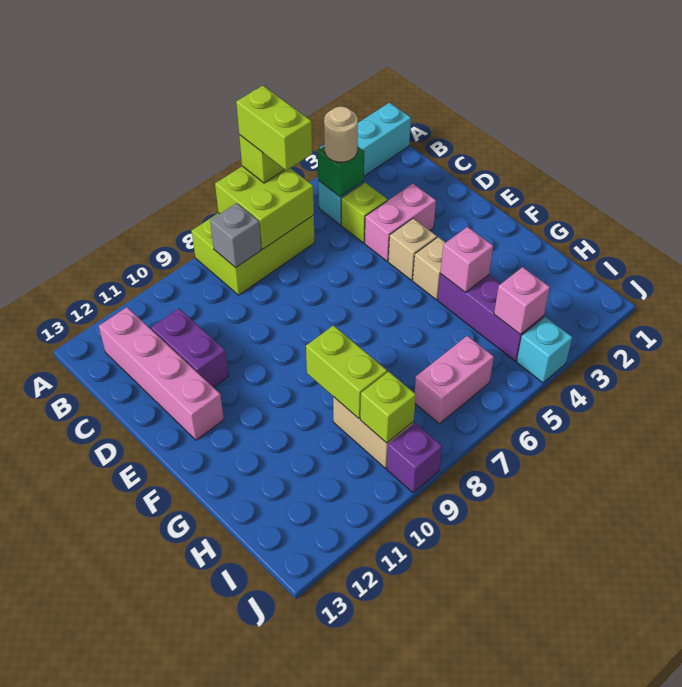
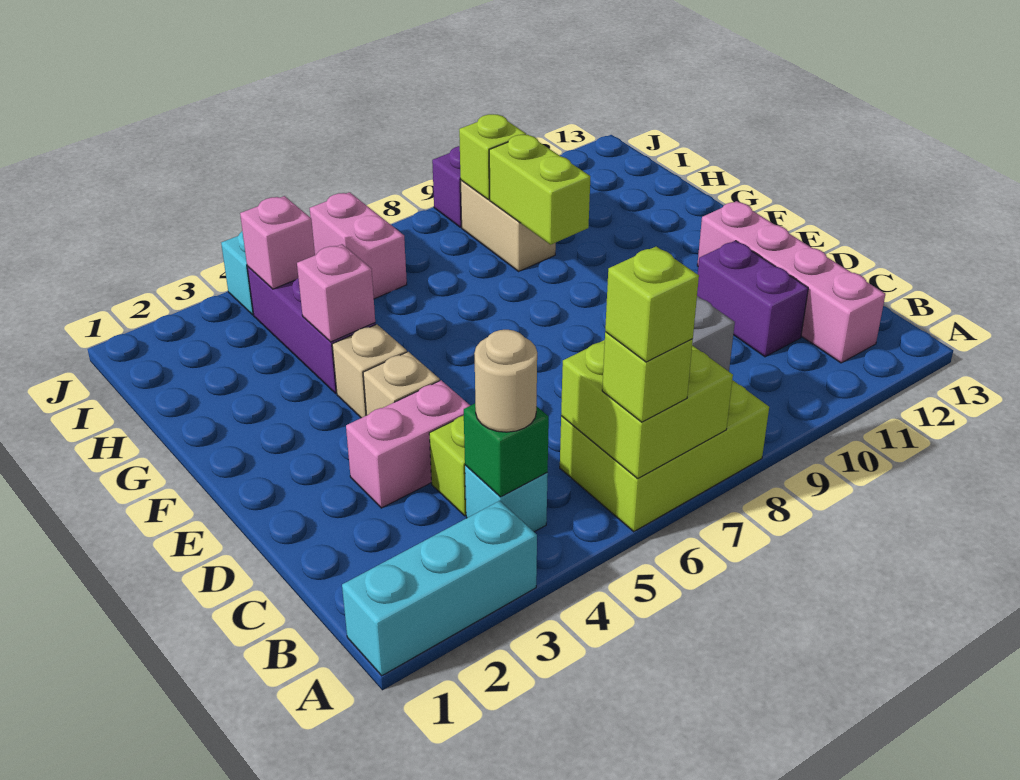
lime brick A6:B6 level 4 -> lime brick A6 level 4
pink brick I6:I7 level 1 -> pink brick I6:J6 level 1

